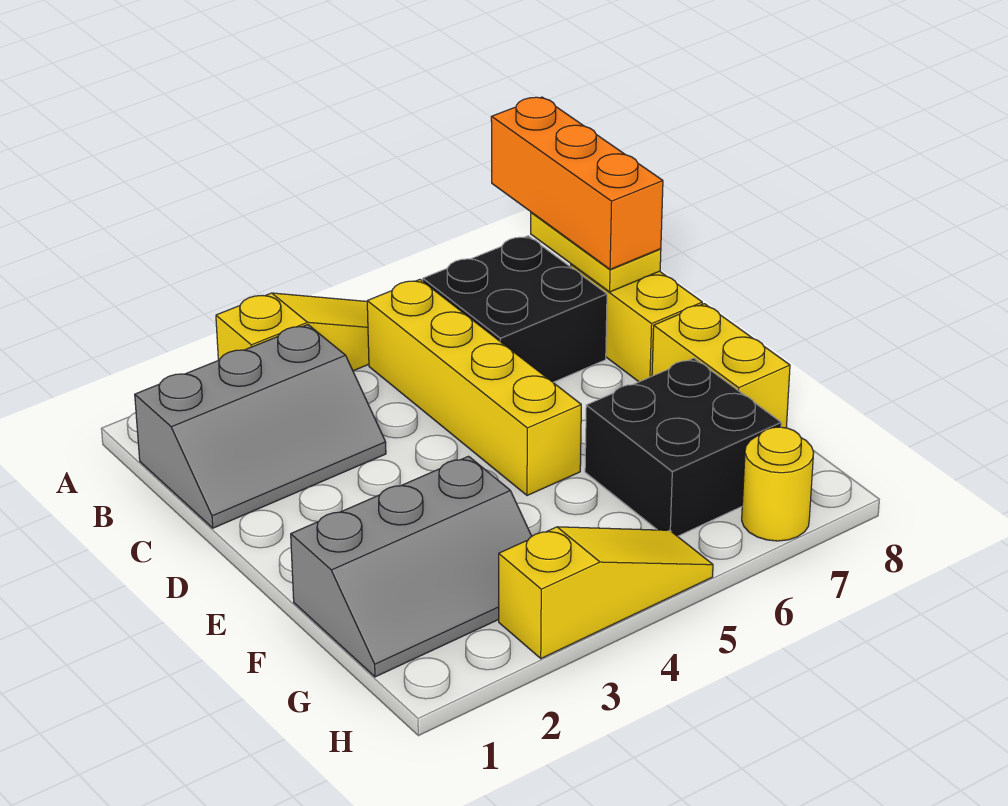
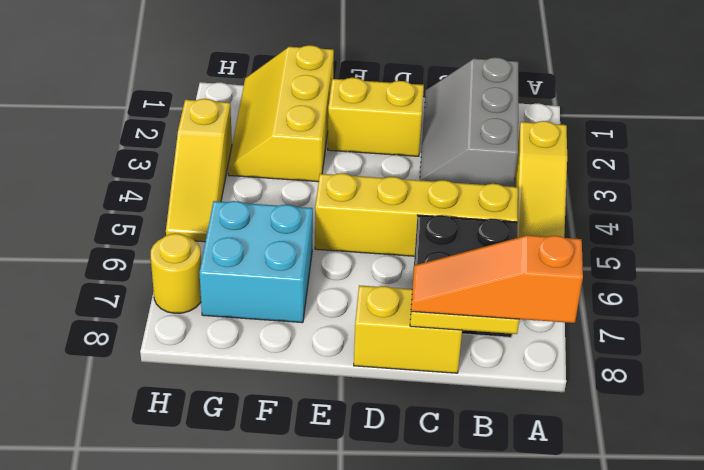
orange brick A8:C8 level 3 -> orange slope A8:C8 level 3 top A
yellow brick E8:F8 level 1 -> yellow brick D2:E2 level 1
grey slope F1:G3 level 1 top F -> yellow slope F1:G3 level 1 top F
black brick F6:G7 level 1 -> cyan brick F6:G7 level 1

